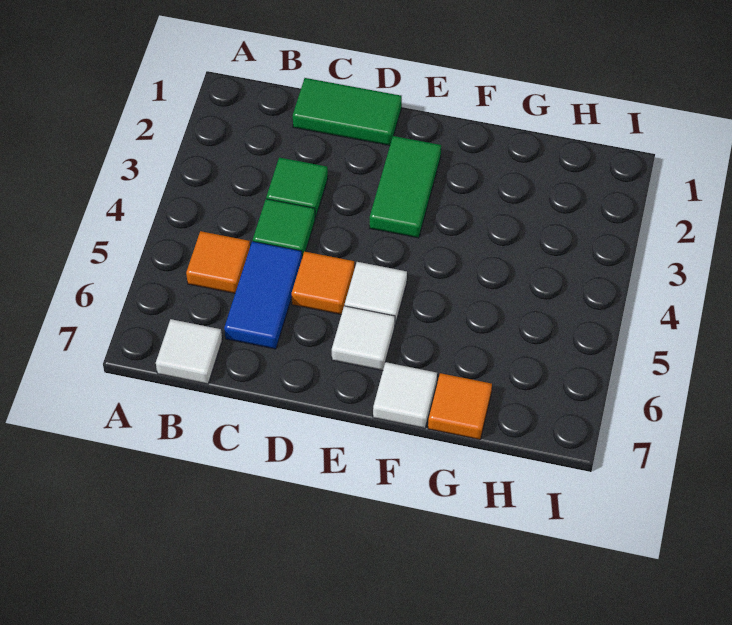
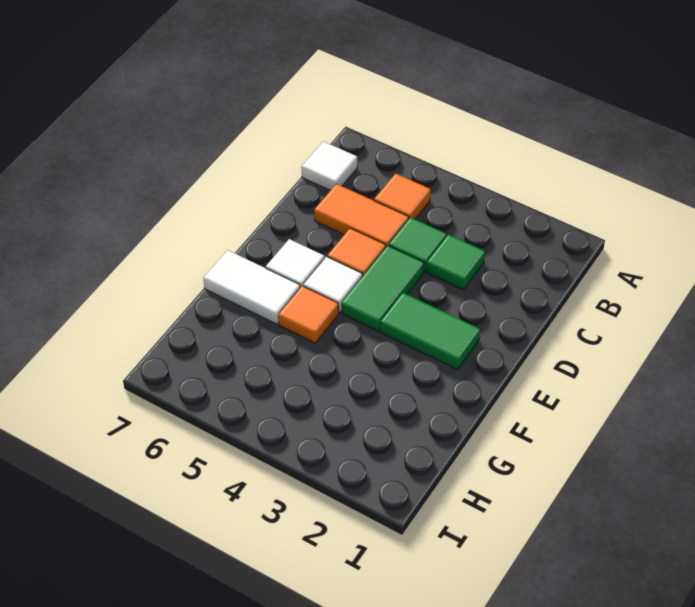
green tile C1:D1 level 1 -> green tile D4:E4 level 1
blue tile C5:C6 level 1 -> orange tile C5:C6 level 1
white tile F7 level 1 -> white tile F6:F7 level 1
orange tile G7 level 1 -> orange tile F5 level 1

